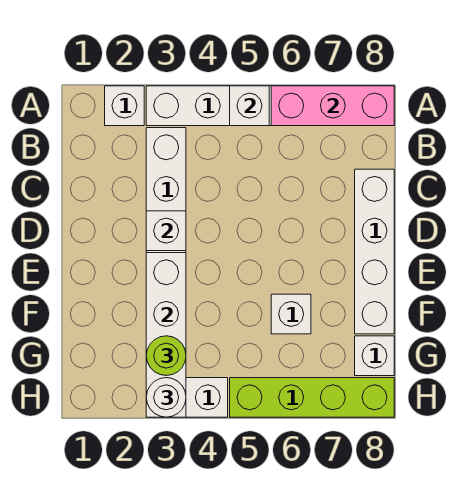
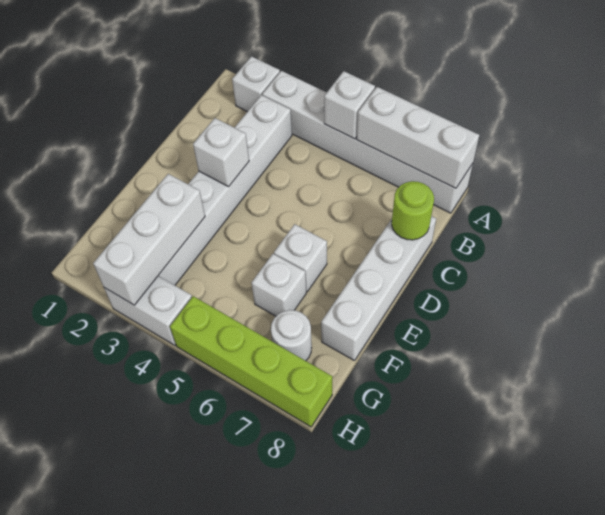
pink brick A6:A8 level 2 -> white brick A6:A8 level 2
white brick E3:H3 level 2 -> white brick F3:H3 level 2
lime round brick G3 level 3 -> lime round brick C8 level 2
white brick G8 level 1 -> white brick E6 level 1
white round brick H3 level 3 -> white round brick G7 level 1

